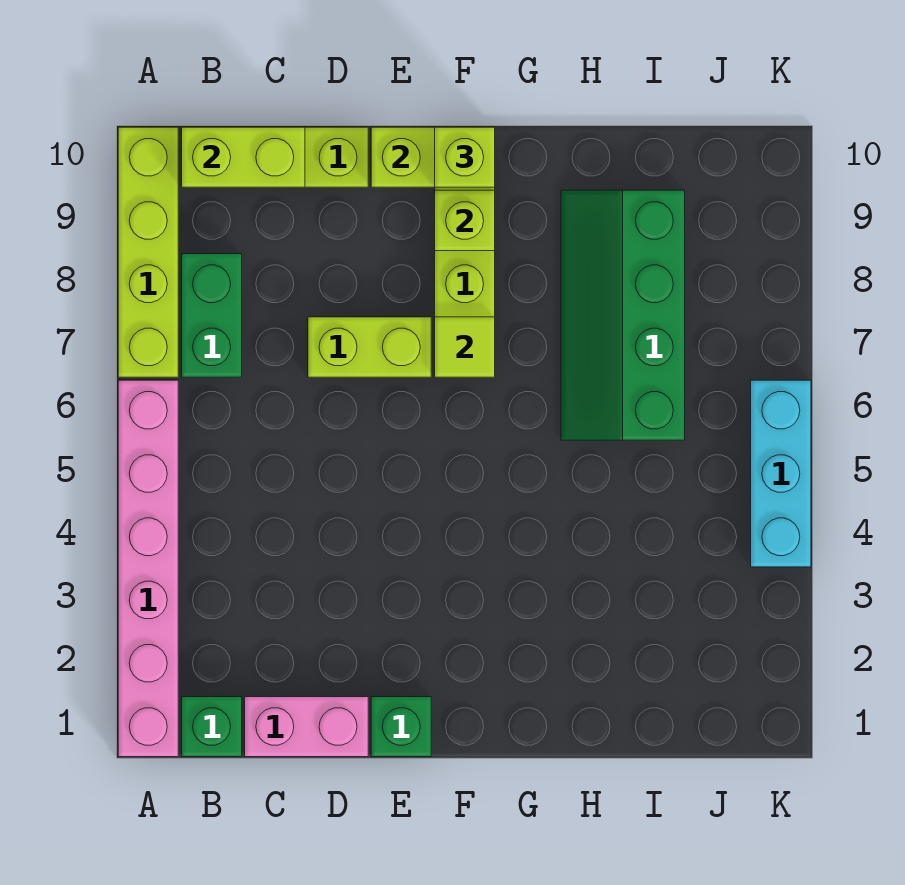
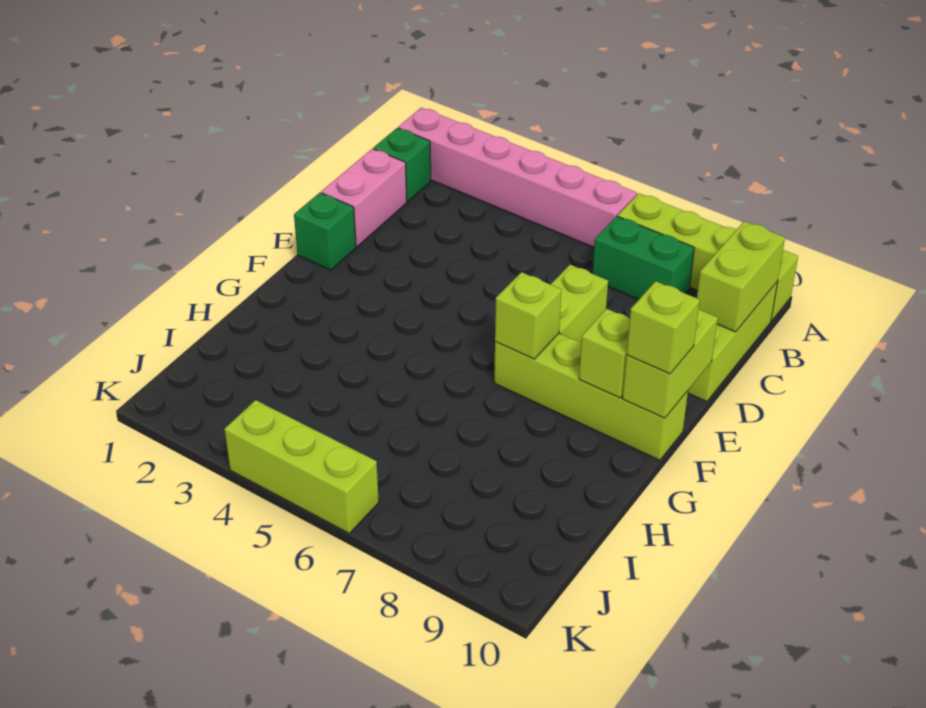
lime tile F7 level 2 -> lime brick F7 level 2
green slope H6:I9 level 1 top I -> none
cyan brick K4:K6 level 1 -> lime brick K4:K6 level 1

